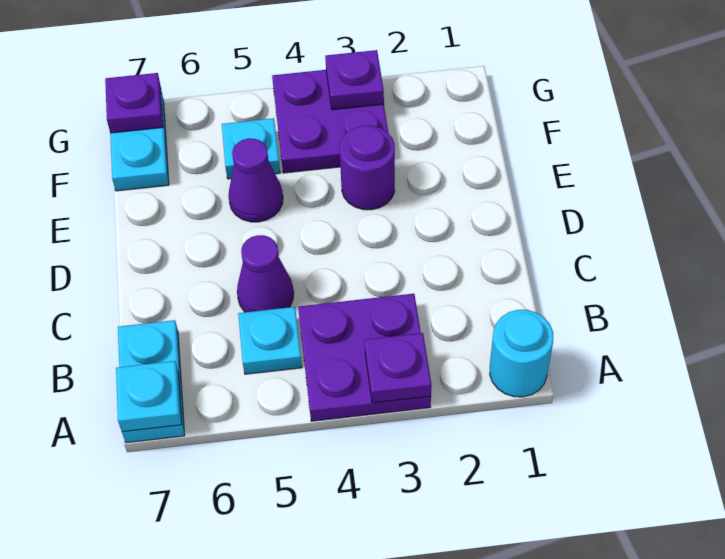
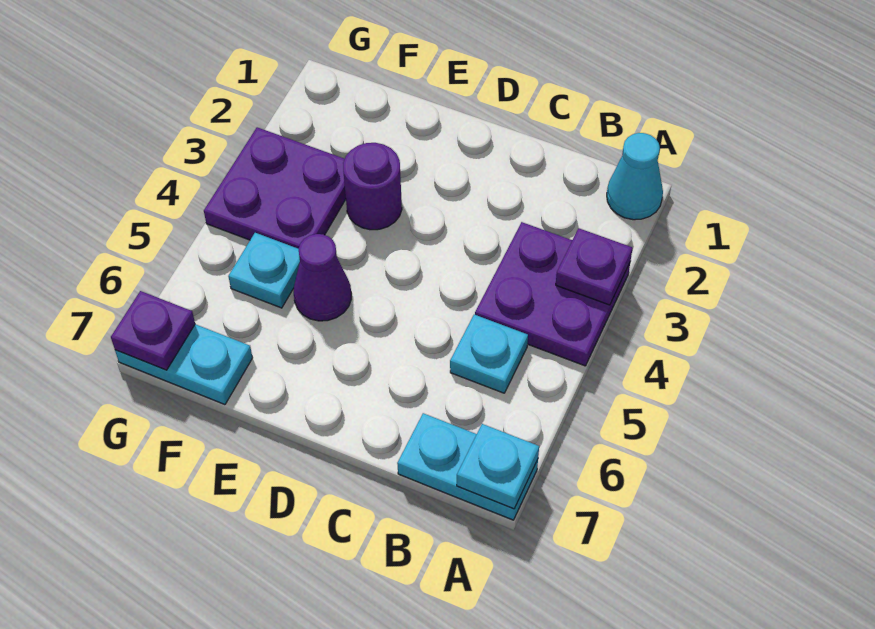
cyan round brick A1 level 1 -> cyan cone A1 level 1
purple cone C5 level 1 -> none
purple plate G3 level 2 -> none

